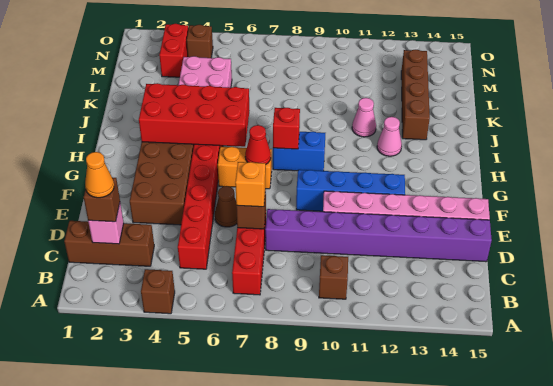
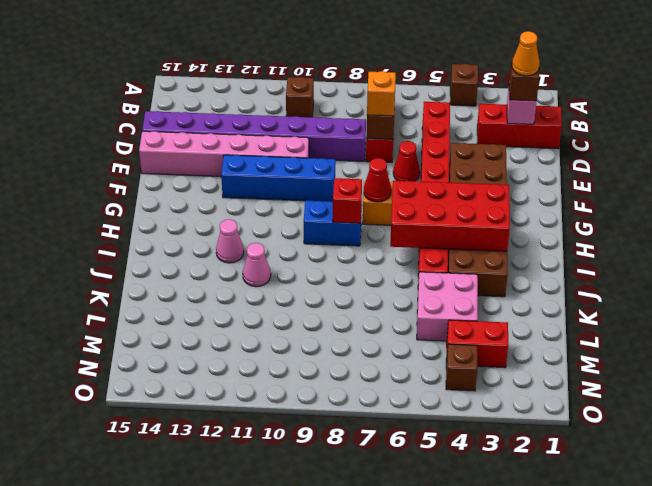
brown brick C1:C3 level 1 -> red brick C1:C3 level 1
brown cone E6 level 1 -> red cone E6 level 1
brown brick J13:M13 level 1 -> none
red brick M3:N3 level 1 -> red brick M3:M4 level 1

